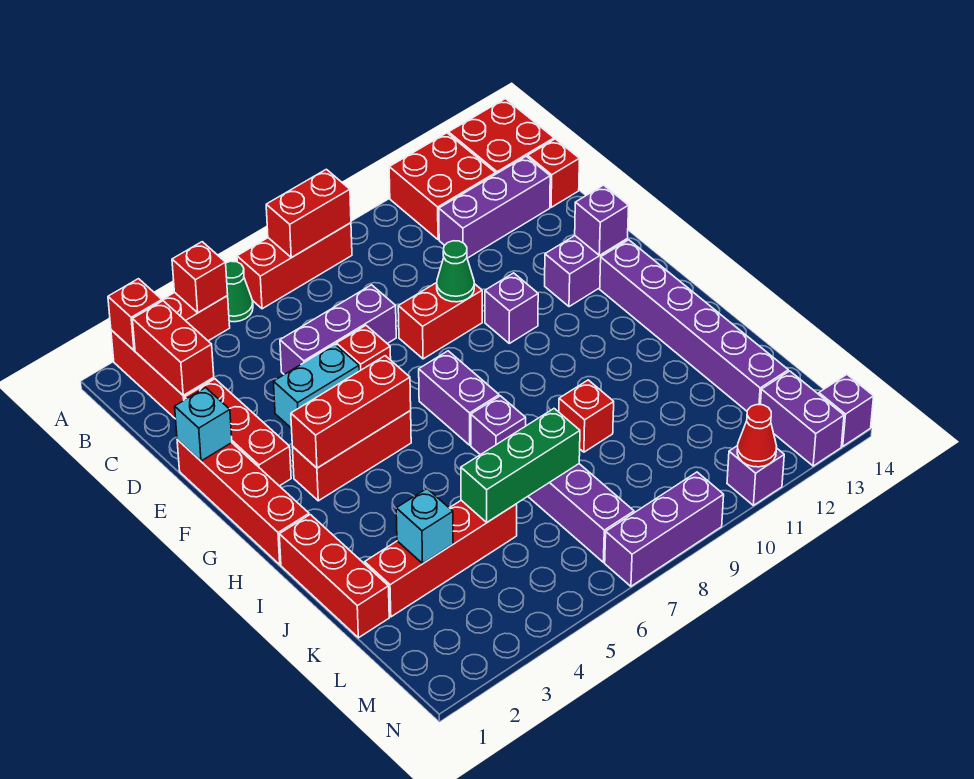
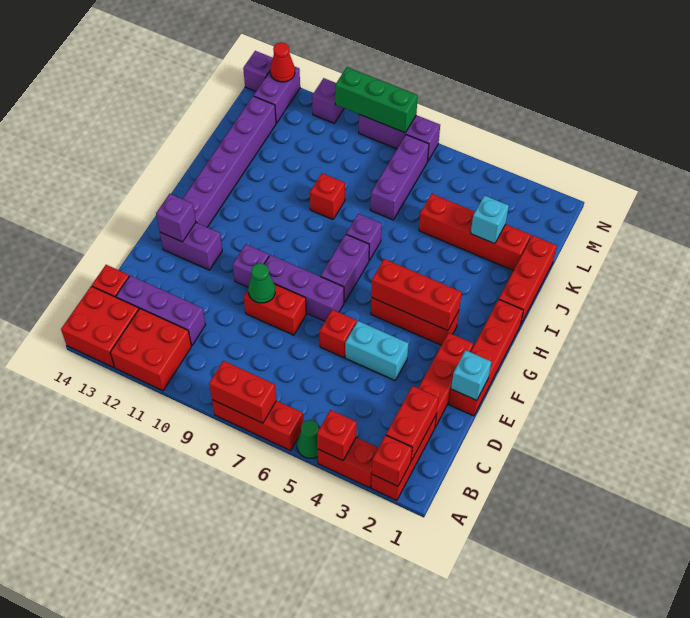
purple brick D5:D7 level 1 -> purple brick F7:F9 level 1
green brick K5:K7 level 2 -> green brick N8:N10 level 2
red cone N11 level 2 -> red cone N13 level 2

